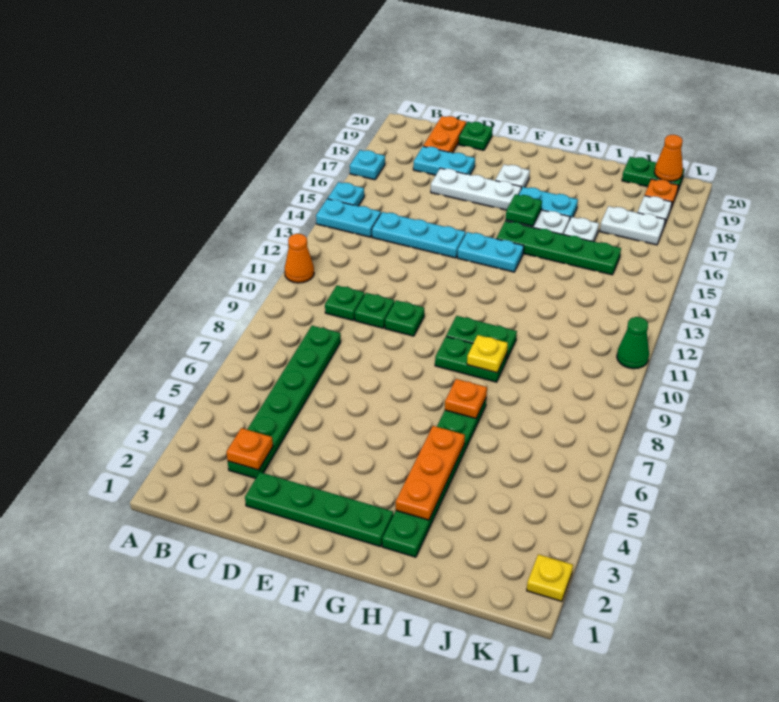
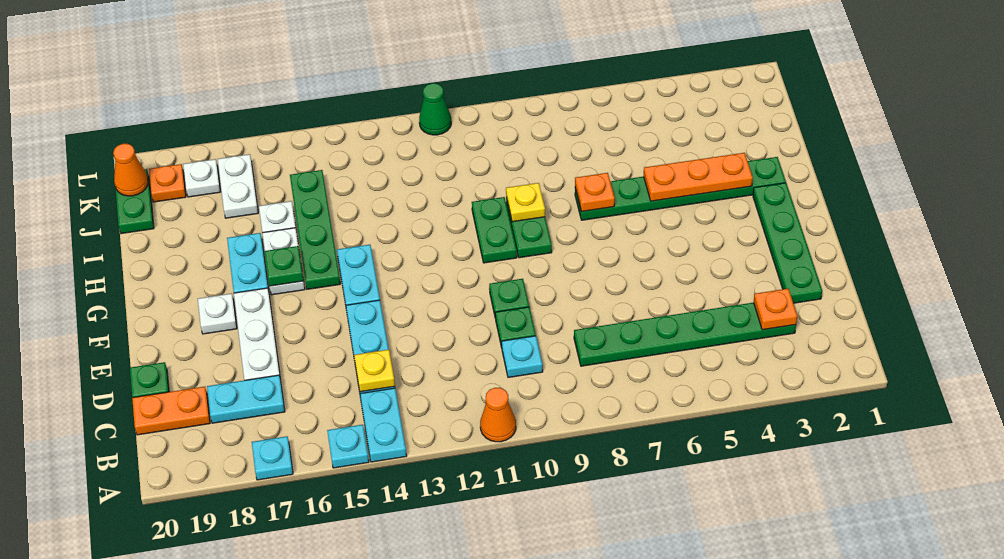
green plate C10 level 1 -> cyan plate C10 level 1
cyan plate C18:D18 level 1 -> cyan plate C17:C18 level 1
yellow plate L2 level 1 -> yellow plate C14 level 2

